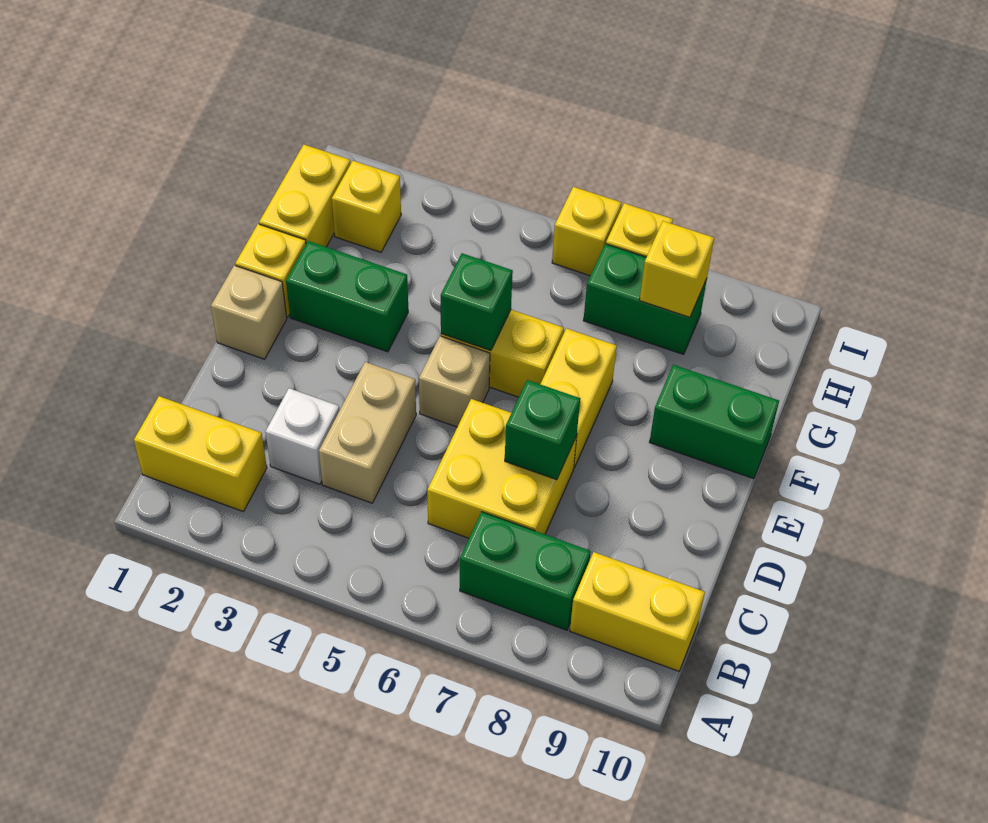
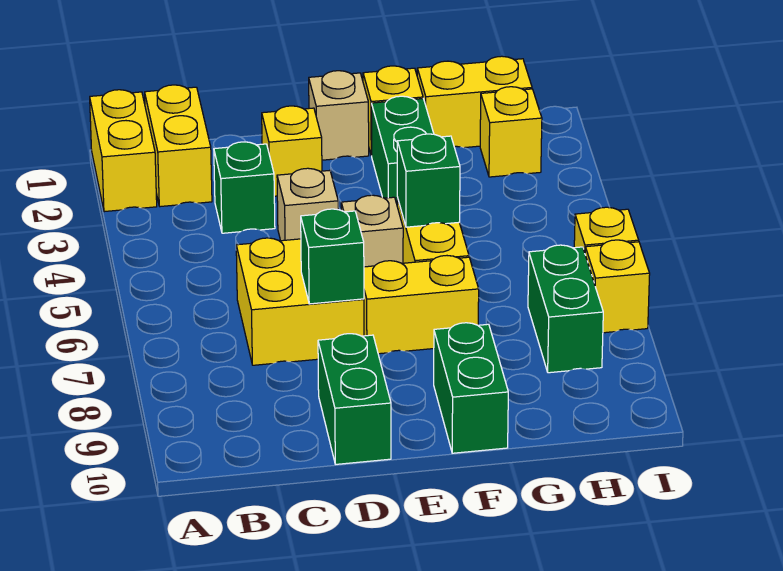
green brick B7:B8 level 1 -> green brick D9:D10 level 1
yellow brick B9:B10 level 1 -> yellow brick A1:A2 level 1
white brick C3 level 1 -> green brick C3 level 1
tan brick C4:D4 level 1 -> tan brick D4 level 1
yellow brick H8 level 2 -> yellow brick D2 level 1

